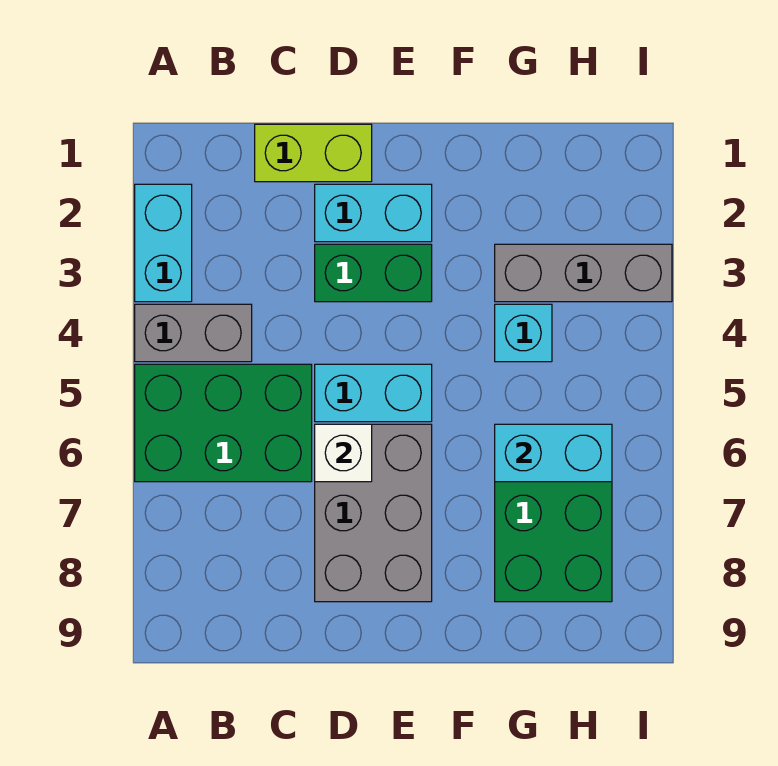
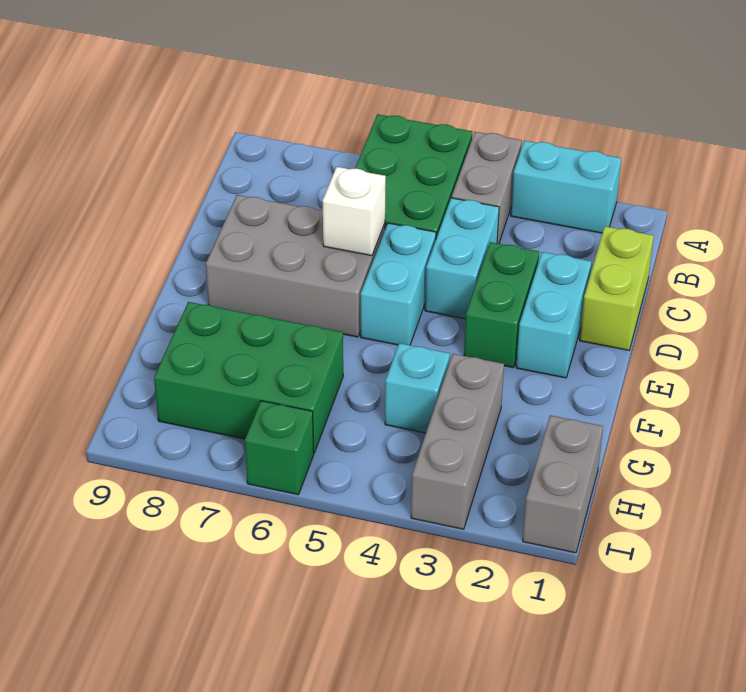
cyan brick G6:H6 level 2 -> cyan brick C4:D4 level 1
none -> grey brick H1:I1 level 1
none -> green brick I6 level 1

